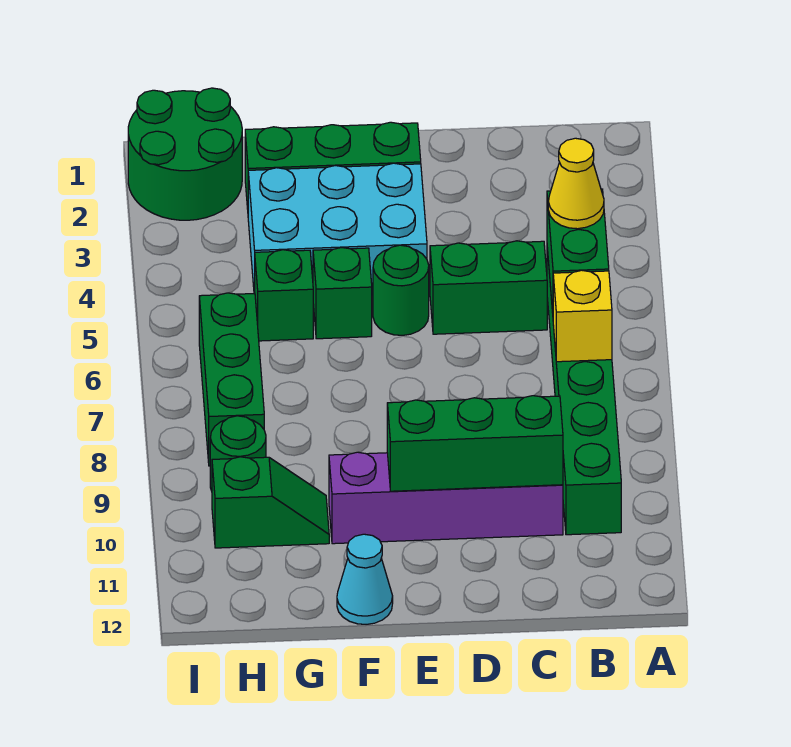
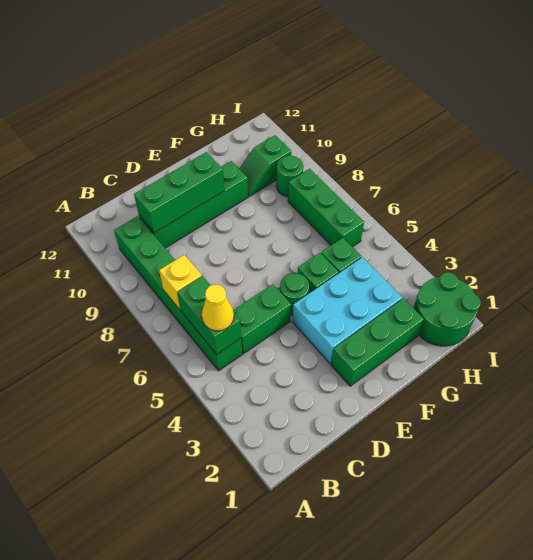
purple brick C10:F10 level 1 -> green brick C10:F10 level 1
cyan cone F12 level 1 -> none

